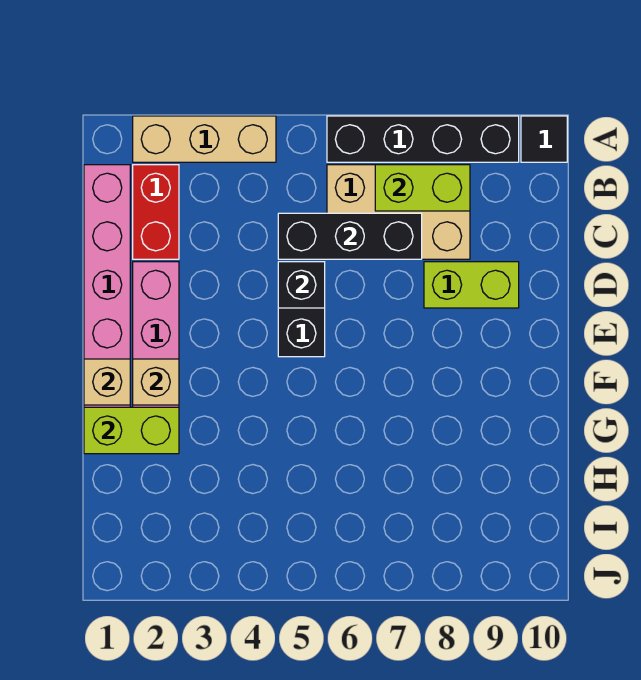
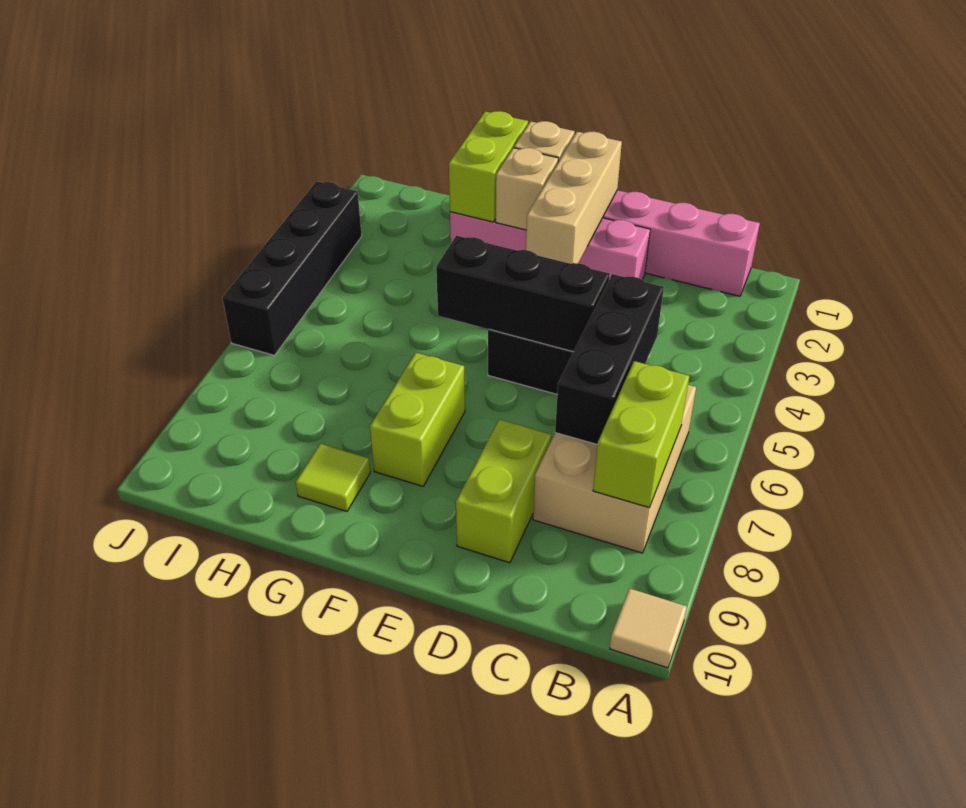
tan brick A2:A4 level 1 -> tan brick E1:E3 level 2
black brick A6:A9 level 1 -> black brick J3:J6 level 1
black tile A10 level 1 -> tan tile A10 level 1
red brick B2:C2 level 1 -> none
black brick D5 level 2 -> black brick D5:F5 level 2
none -> lime brick F7:F8 level 1
none -> lime tile G9 level 1

